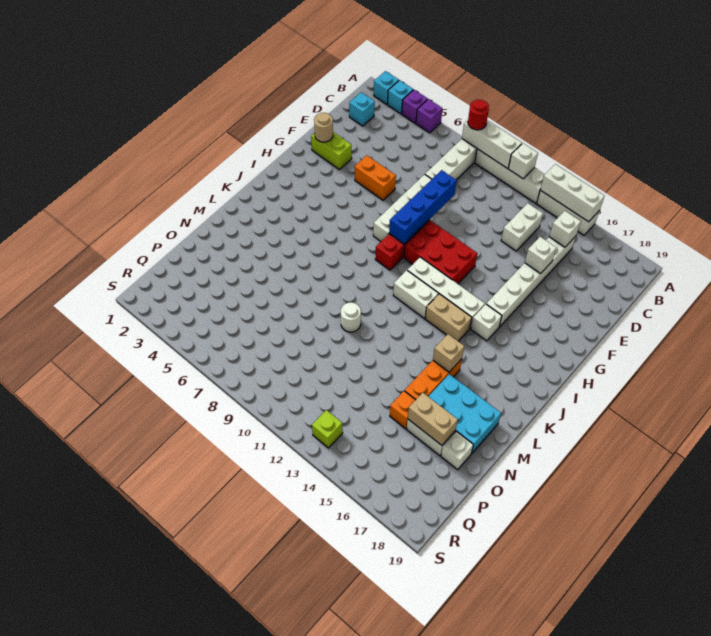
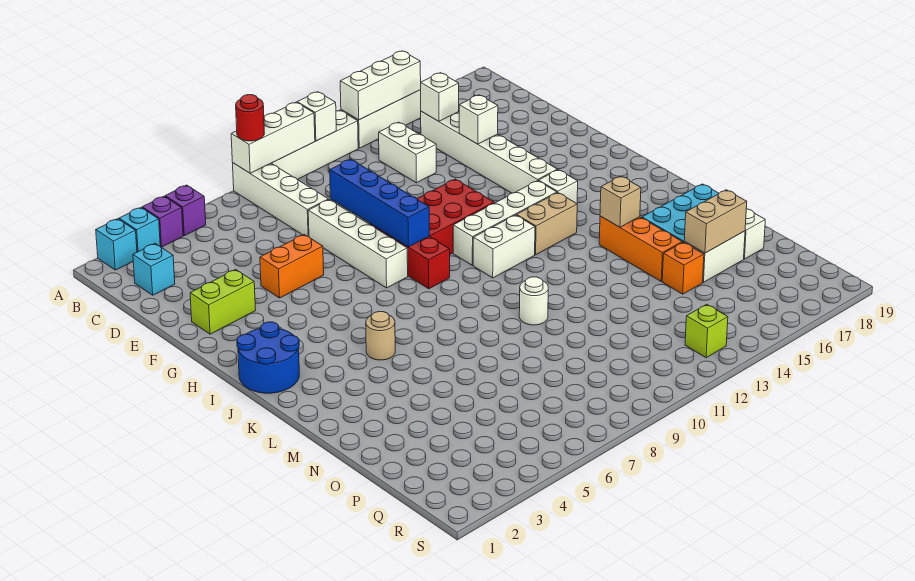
tan round brick F2 level 2 -> tan round brick K5 level 1
none -> blue round brick I1:J2 level 1

